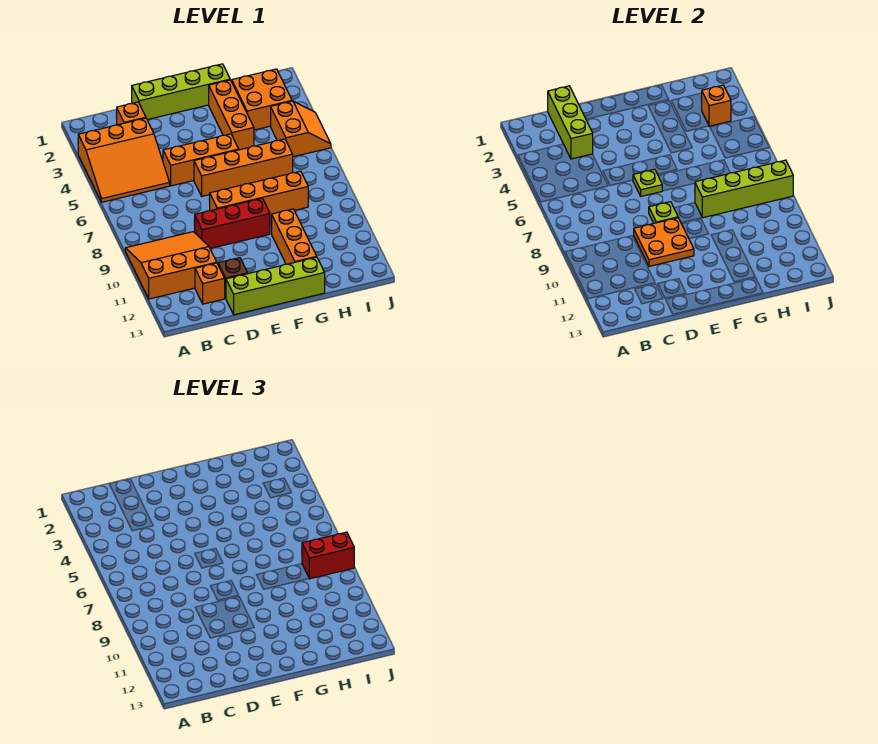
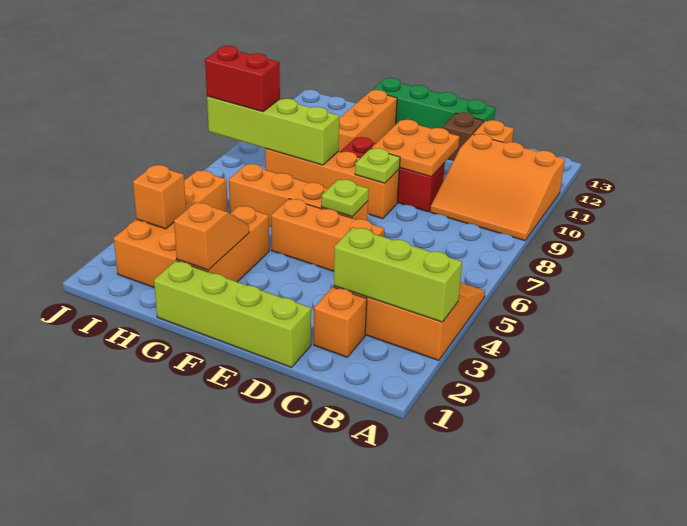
lime brick C1:C3 level 2 -> lime brick A3:C3 level 2
lime brick D13:G13 level 1 -> green brick D13:G13 level 1
none -> orange slope G2:G3 level 2 top 2

